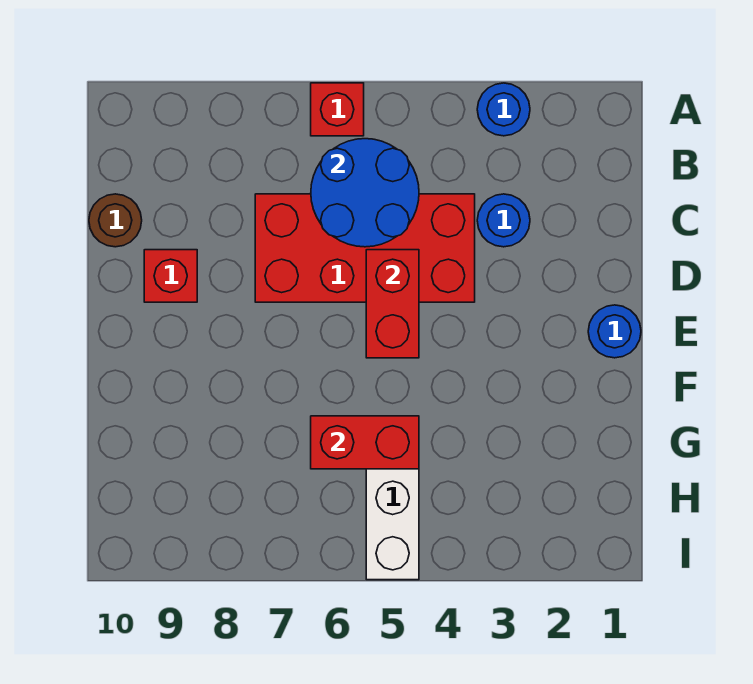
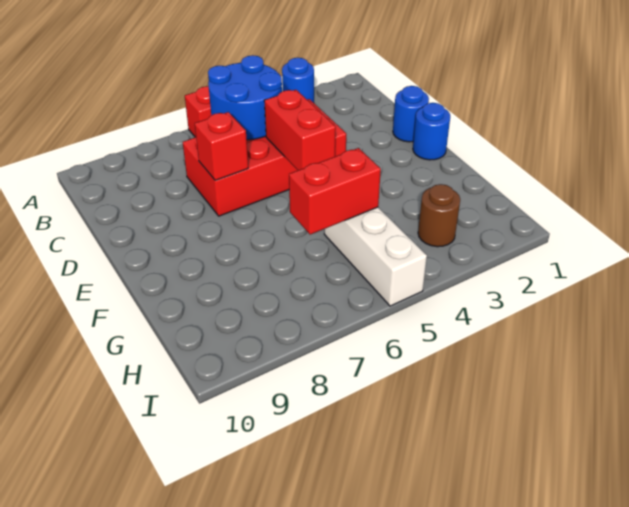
blue round brick C3 level 1 -> blue round brick D1 level 1
brown round brick C10 level 1 -> brown round brick H3 level 1
red brick D9 level 1 -> red brick D7 level 2

